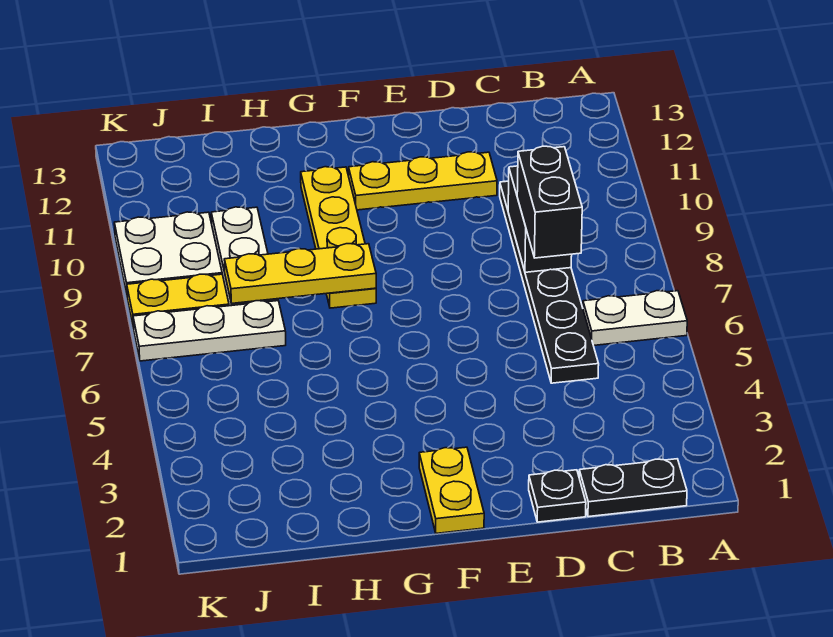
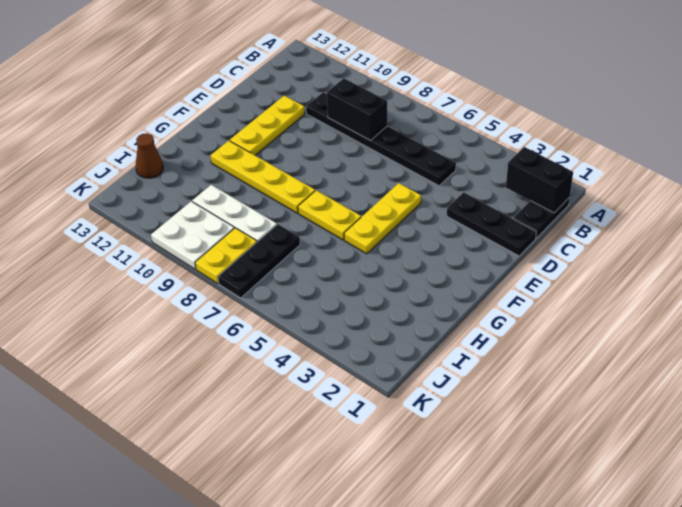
white plate A6:B6 level 1 -> none
black brick C7:C8 level 3 -> black brick B1:B2 level 2
black plate D1 level 1 -> black plate D1:D3 level 1
yellow plate F1:F2 level 1 -> yellow plate G6:G7 level 1
yellow plate G8:I8 level 2 -> yellow plate E5:G5 level 1
white plate I7:K7 level 1 -> black plate I7:K7 level 1
none -> brown cone I13 level 1

